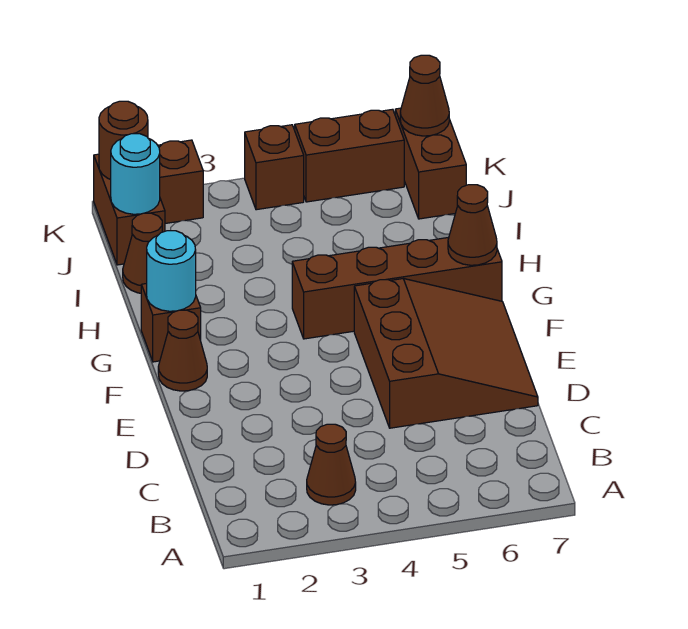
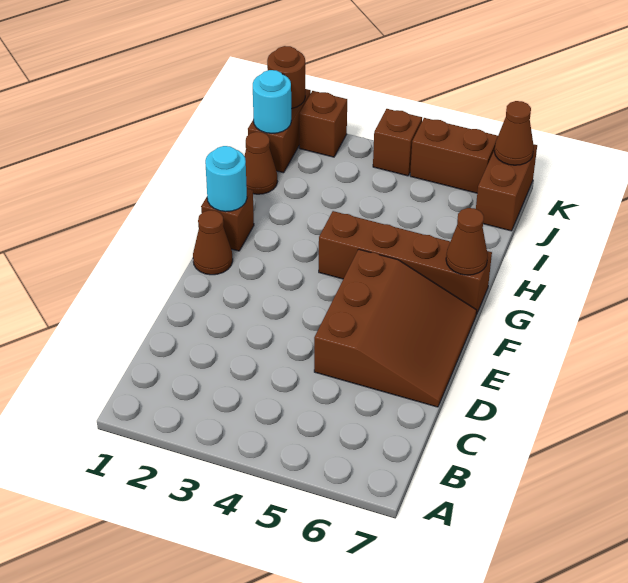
brown cone B3 level 1 -> none

